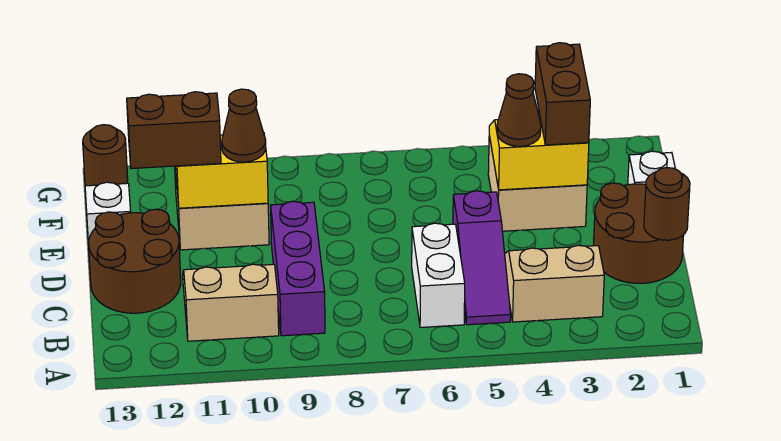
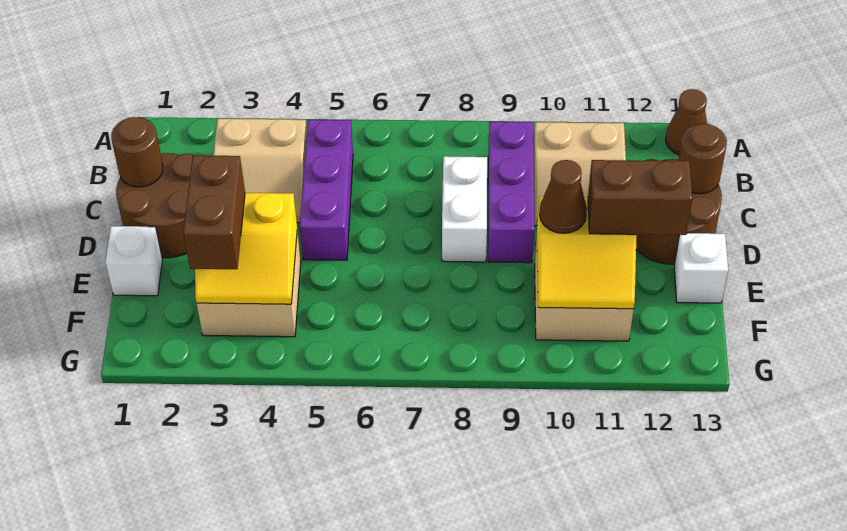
purple slope B5:D5 level 1 top D -> purple brick B5:D5 level 1
white brick B6:C6 level 1 -> white brick C8:D8 level 1
brown cone E4 level 3 -> brown cone A13 level 1
brown round brick G13 level 1 -> brown round brick C13 level 2

